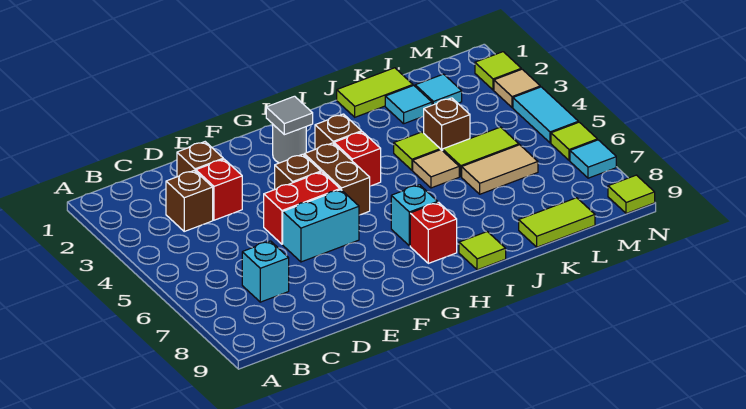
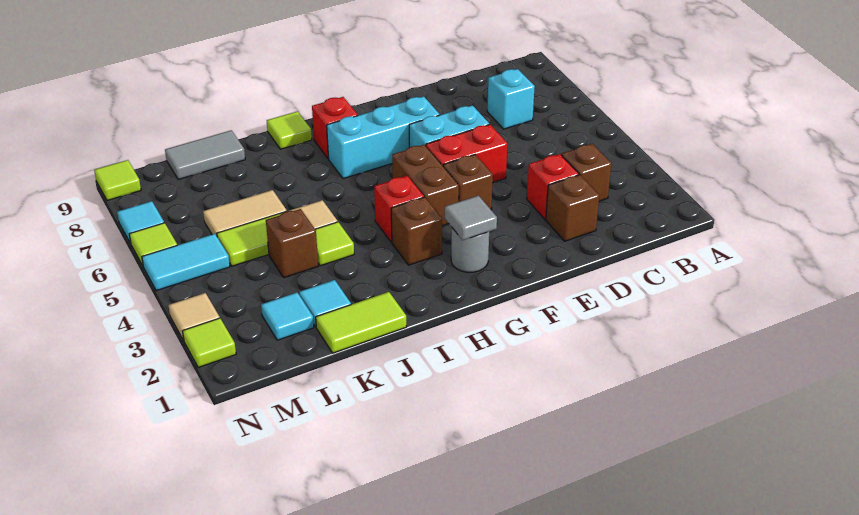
cyan brick H7 level 1 -> cyan brick F7:H7 level 1
lime tile K9:L9 level 1 -> grey tile K9:L9 level 1
cyan tile N4:N5 level 1 -> cyan tile M5:N5 level 1

